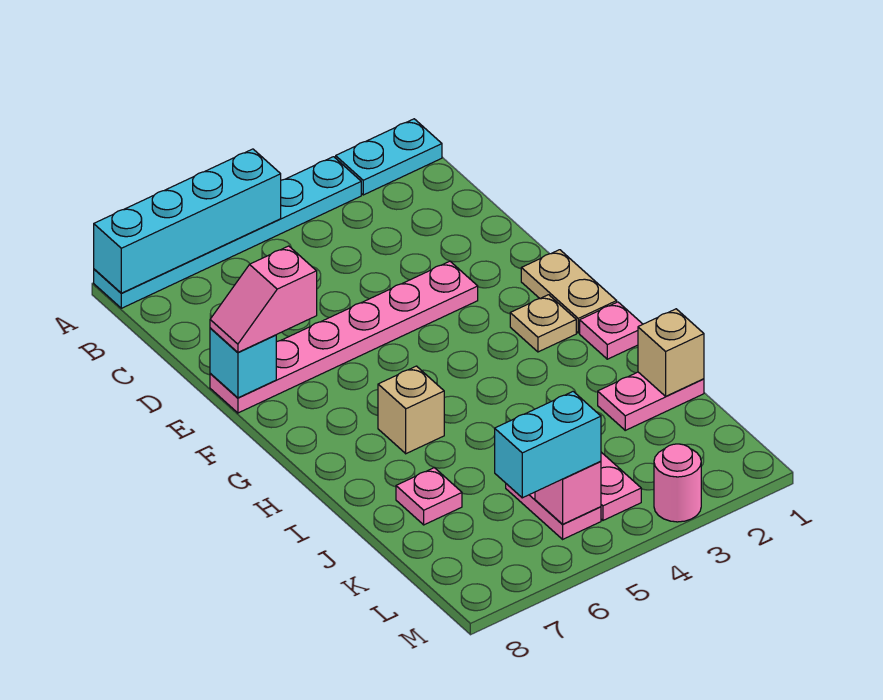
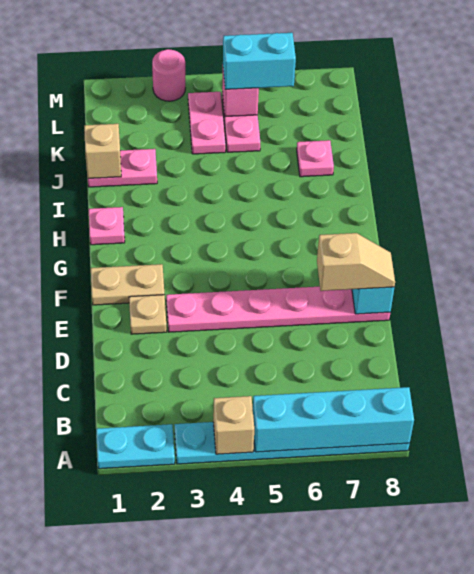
pink slope E7:E8 level 3 top 7 -> tan slope E7:E8 level 3 top 7
tan plate F1:G1 level 1 -> tan plate F1:F2 level 1
tan plate G2 level 1 -> tan plate E2 level 1
tan brick H6 level 1 -> tan brick A4 level 2

